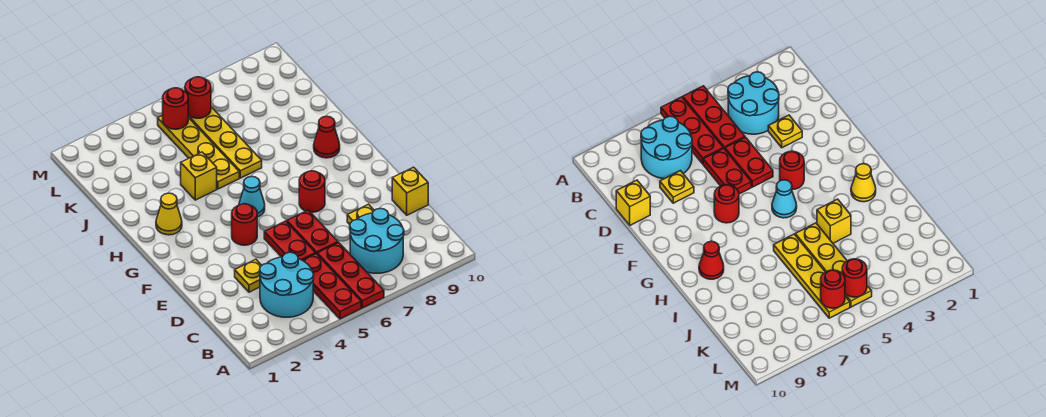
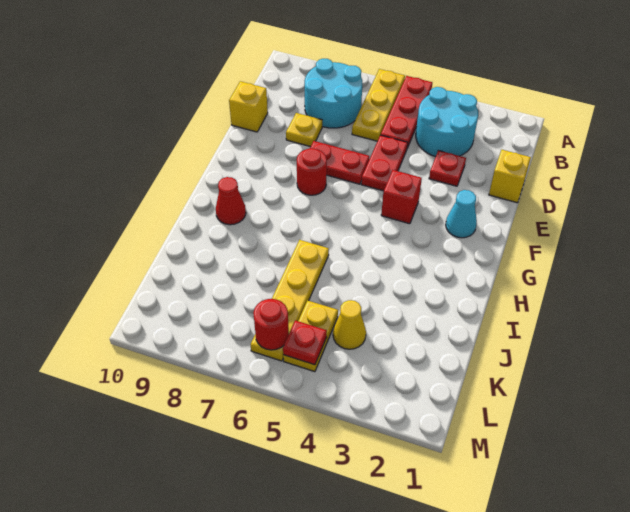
red plate A6:C6 level 1 -> yellow plate A6:C6 level 1
yellow plate D3 level 1 -> red plate D3 level 1
red plate D6:E6 level 1 -> red plate E6:E7 level 1
red round brick F4 level 1 -> red brick F4 level 1
cyan cone G5 level 1 -> cyan cone F2 level 1
yellow cone H2 level 1 -> yellow cone K4 level 1
yellow brick I4 level 1 -> yellow brick D1 level 1
yellow plate I5:L5 level 1 -> yellow plate K5:L5 level 1
red round brick L5 level 2 -> red plate L5 level 2

